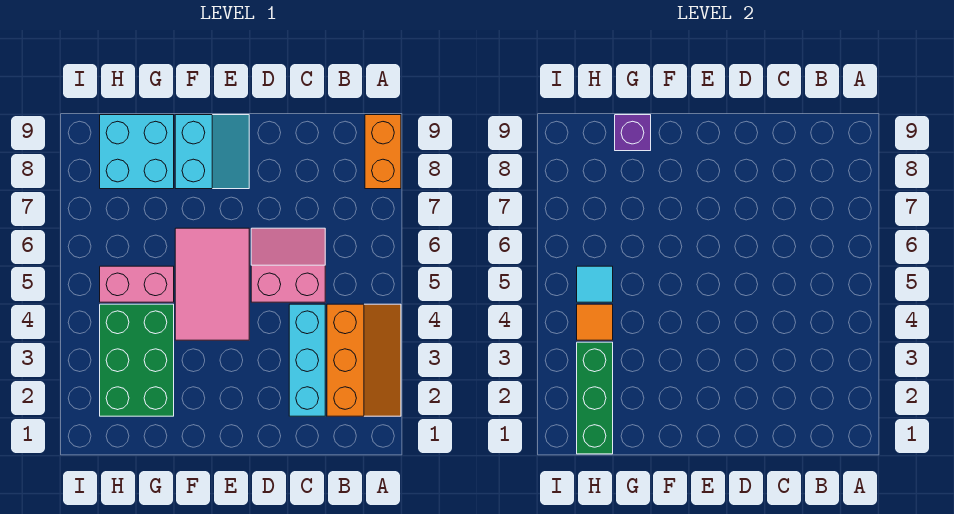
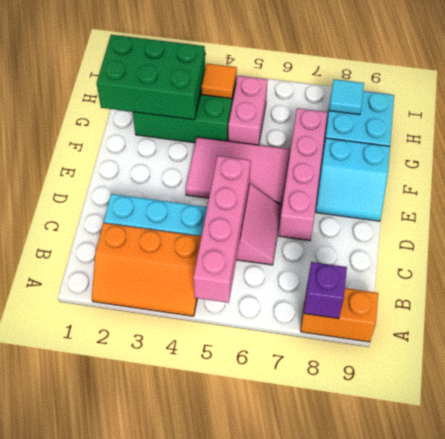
none -> pink brick A5:D5 level 2
none -> pink brick D7:G7 level 1
purple brick G9 level 2 -> purple brick A8 level 2
green brick H1:H3 level 2 -> green brick G1:H3 level 2
cyan tile H5 level 2 -> cyan tile H8 level 2

